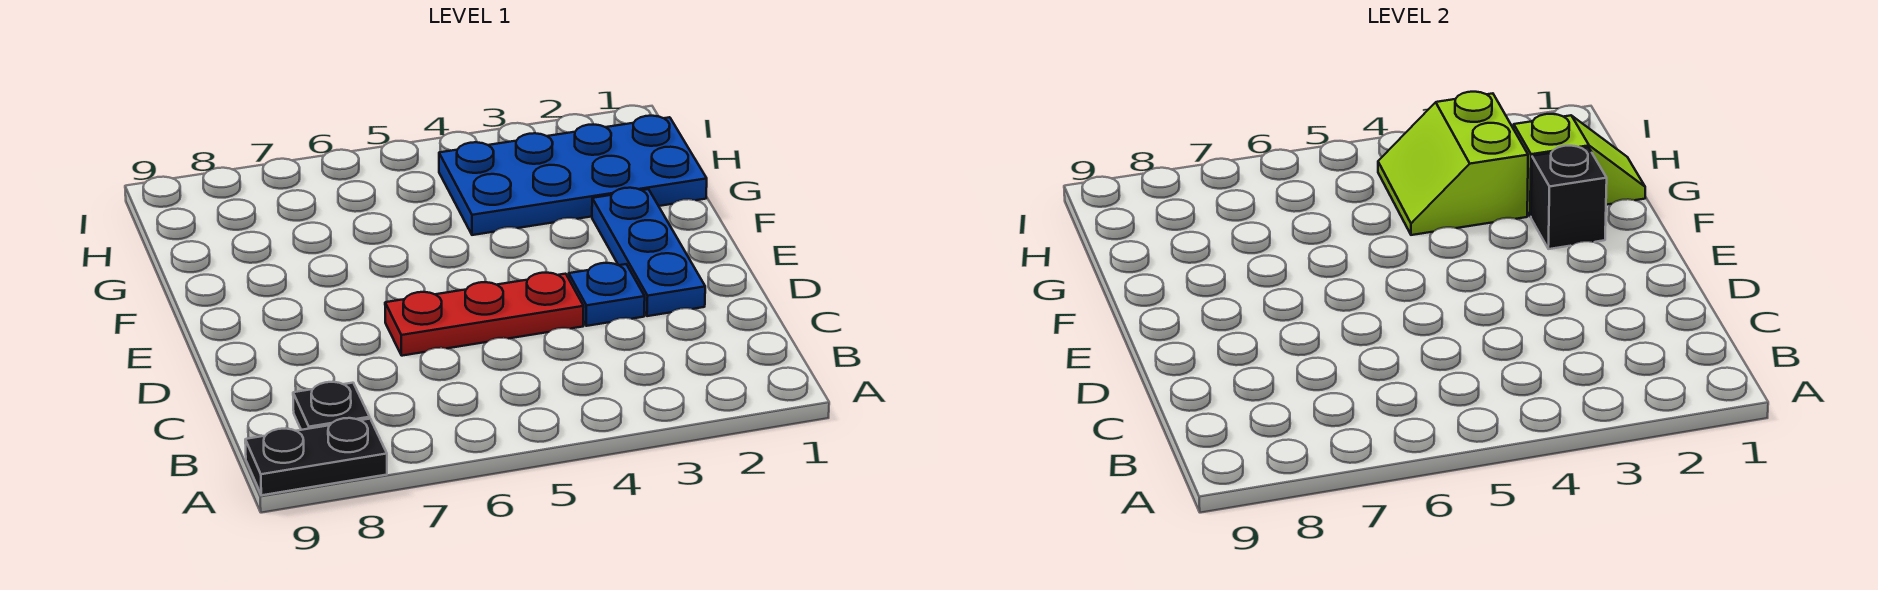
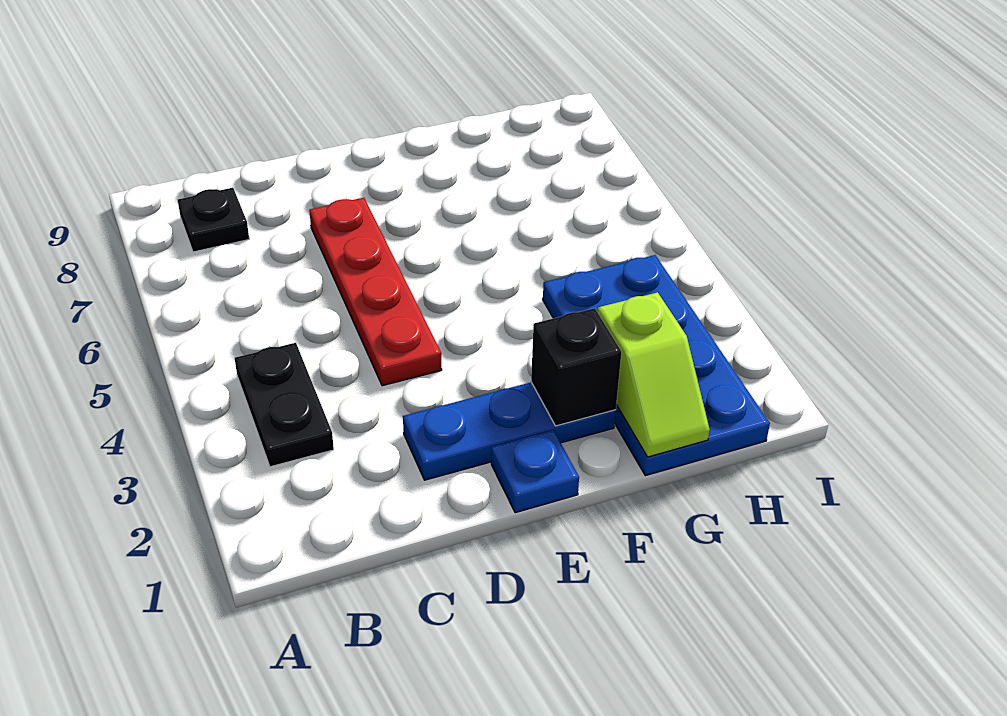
black plate A8:A9 level 1 -> black plate B3:B4 level 1
blue plate D3 level 1 -> blue plate E1 level 1
red plate D4:D6 level 1 -> red plate D4:D7 level 1
lime slope G3:H4 level 2 top 3 -> none

